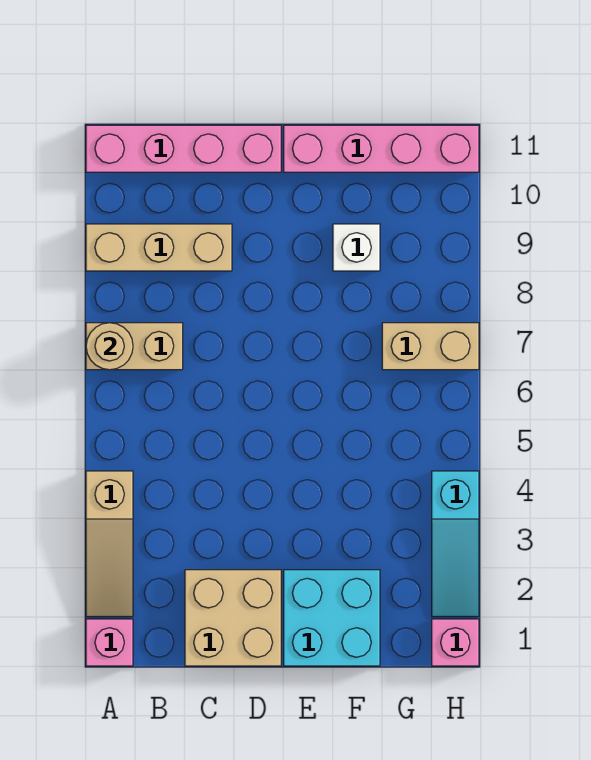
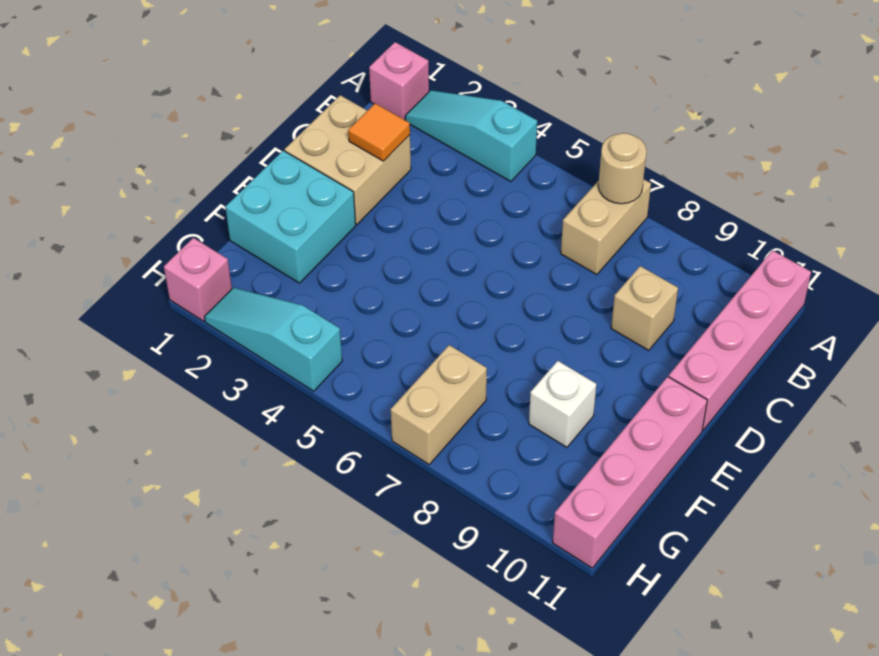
tan slope A2:A4 level 1 top 4 -> cyan slope A2:A4 level 1 top 4
tan brick A9:C9 level 1 -> tan brick C9 level 1
none -> orange tile C2 level 2

